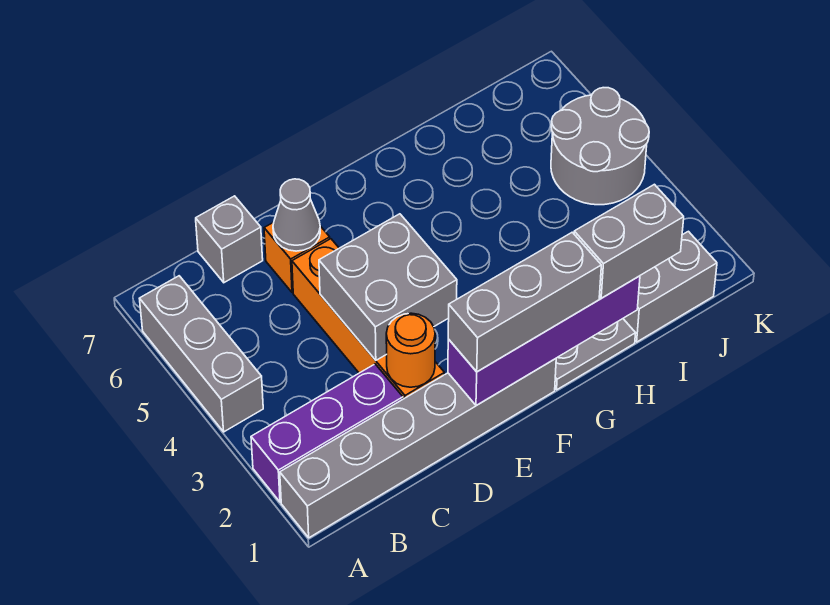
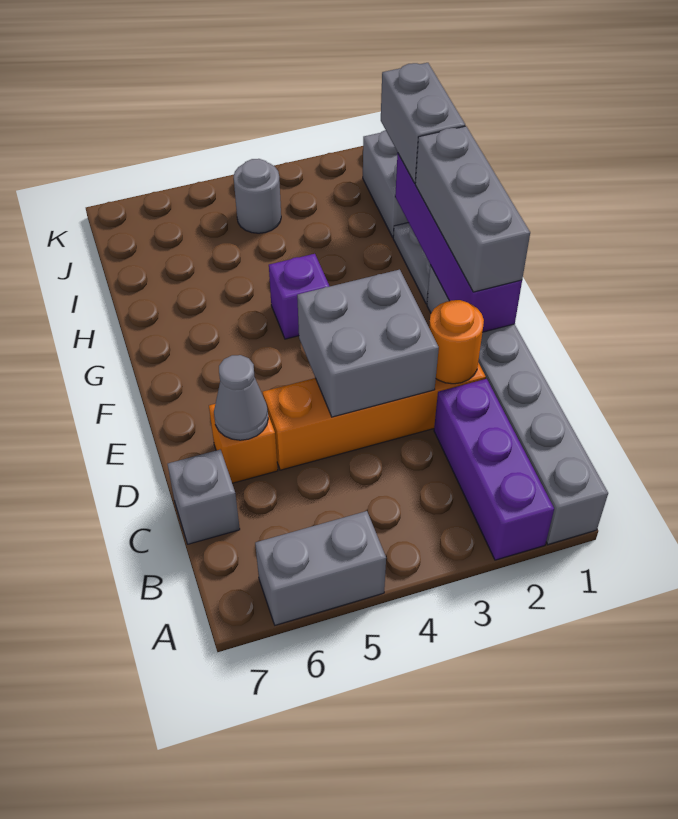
grey brick A4:A6 level 1 -> grey brick A5:A6 level 1
none -> purple brick G4 level 1
grey round brick J4:K5 level 1 -> grey round brick J4 level 1

